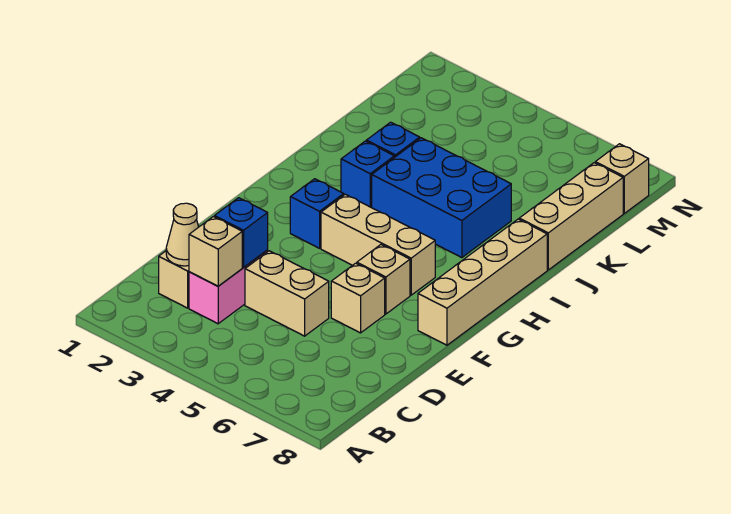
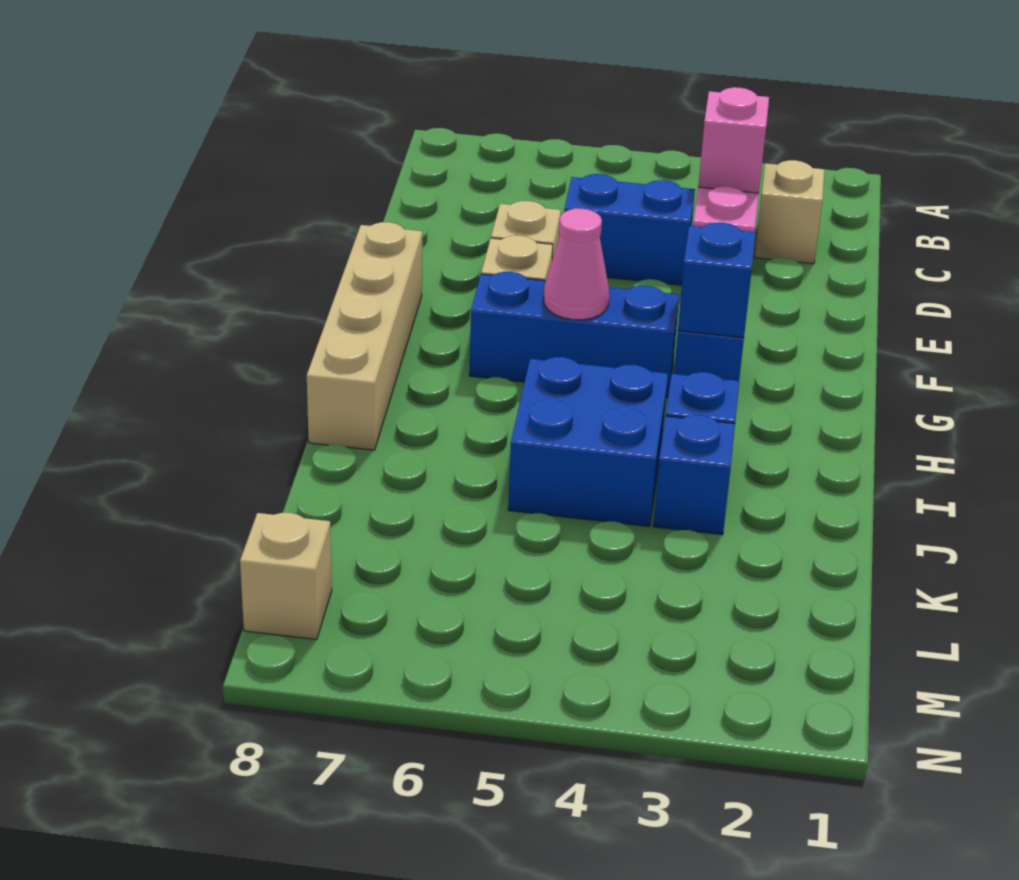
tan cone C2 level 2 -> none
tan brick C3 level 2 -> pink brick C3 level 2
blue brick D3 level 2 -> blue brick G3 level 2
tan brick D4:D5 level 1 -> blue brick D4:D5 level 1
tan brick G4:G6 level 1 -> blue brick G4:G6 level 1
none -> pink cone G5 level 2
blue brick I4:J6 level 1 -> blue brick I4:J5 level 1
tan brick J8:L8 level 1 -> none

